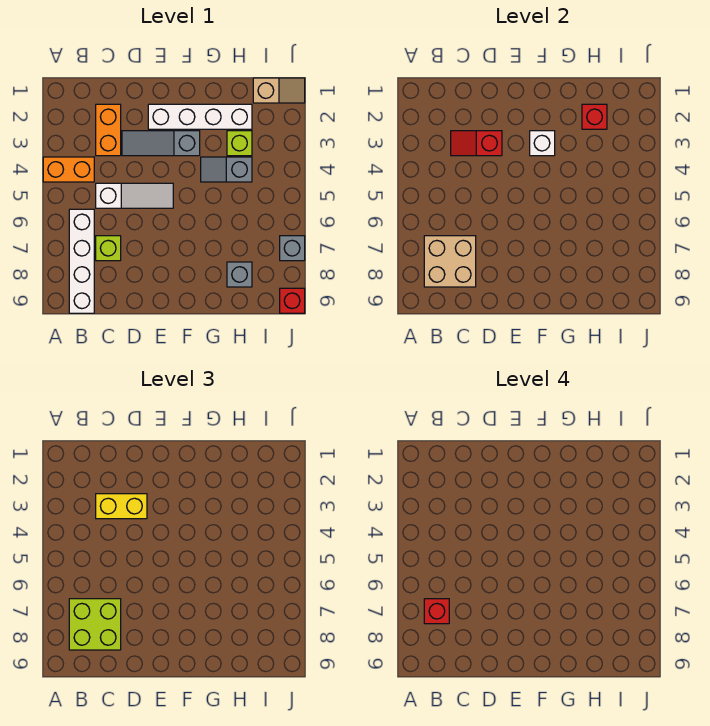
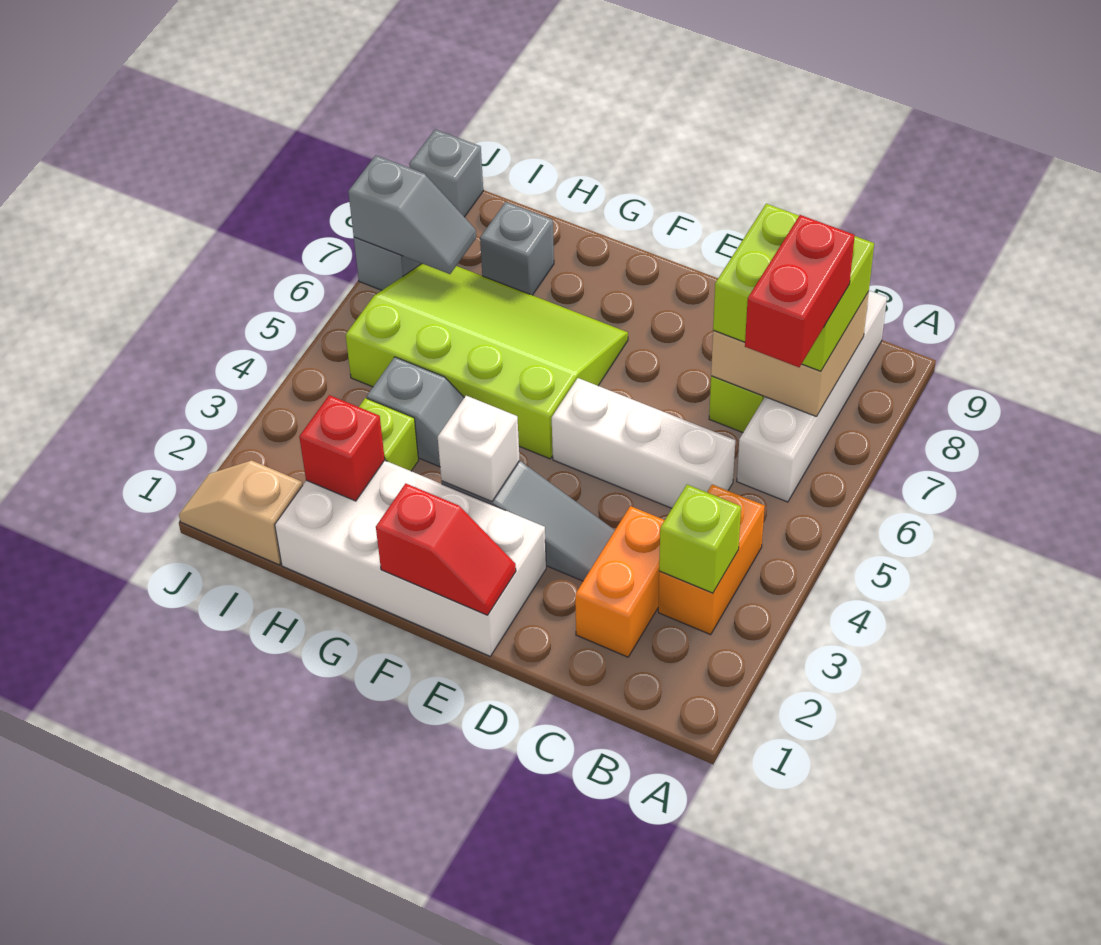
orange brick A4:B4 level 1 -> orange brick B3:B4 level 1
none -> lime brick B3 level 2
red brick B7 level 4 -> red brick B6:B7 level 4
red slope C3:D3 level 2 top D -> red slope E1:F1 level 2 top F
yellow brick C3:D3 level 3 -> none
white slope C5:E5 level 1 top C -> white brick C5:E5 level 1
white brick E2:H2 level 1 -> white brick E1:H2 level 1
none -> lime slope F5:I7 level 1 top 5
none -> grey slope I7:J7 level 2 top J
red brick J9 level 1 -> grey brick J9 level 1

